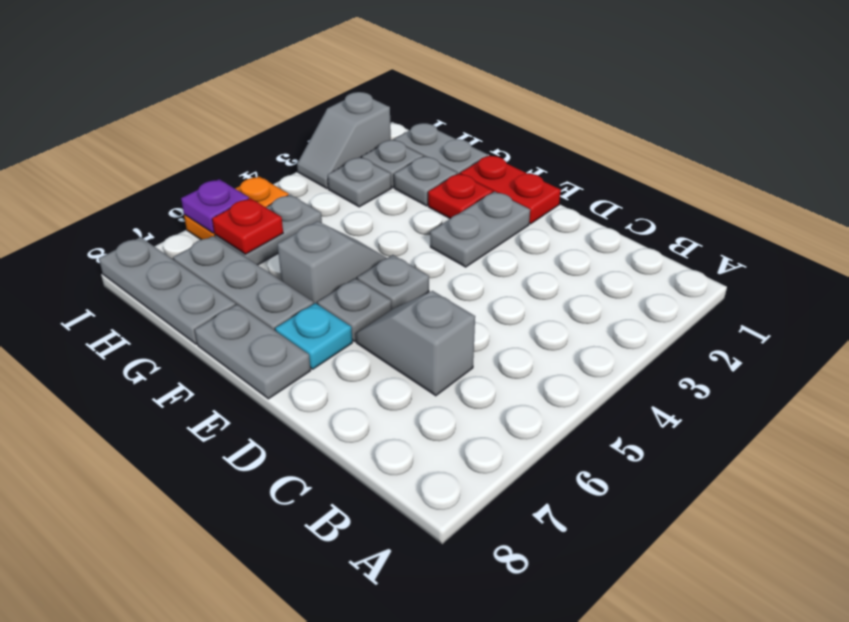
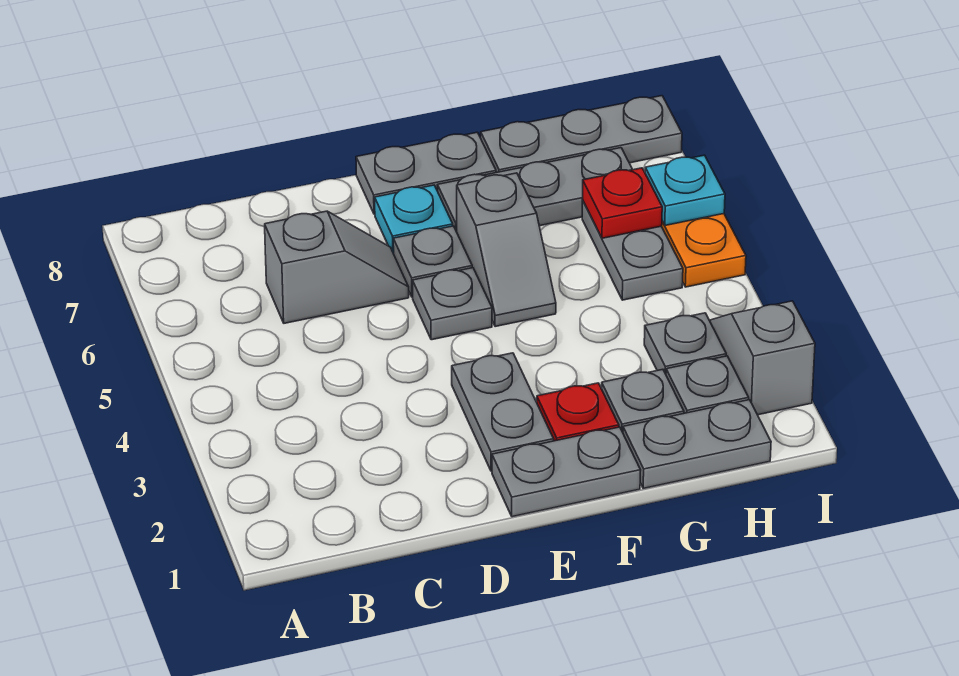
red plate E1:F1 level 1 -> grey plate E1:F1 level 1
purple plate I6 level 2 -> cyan plate I6 level 2

